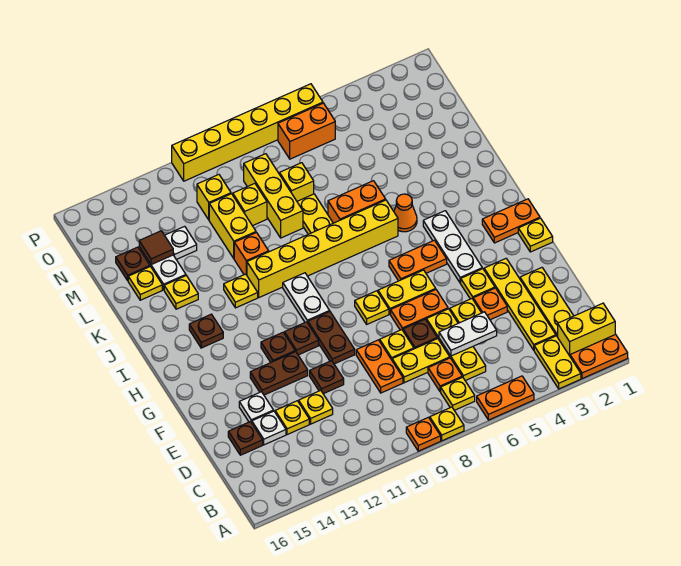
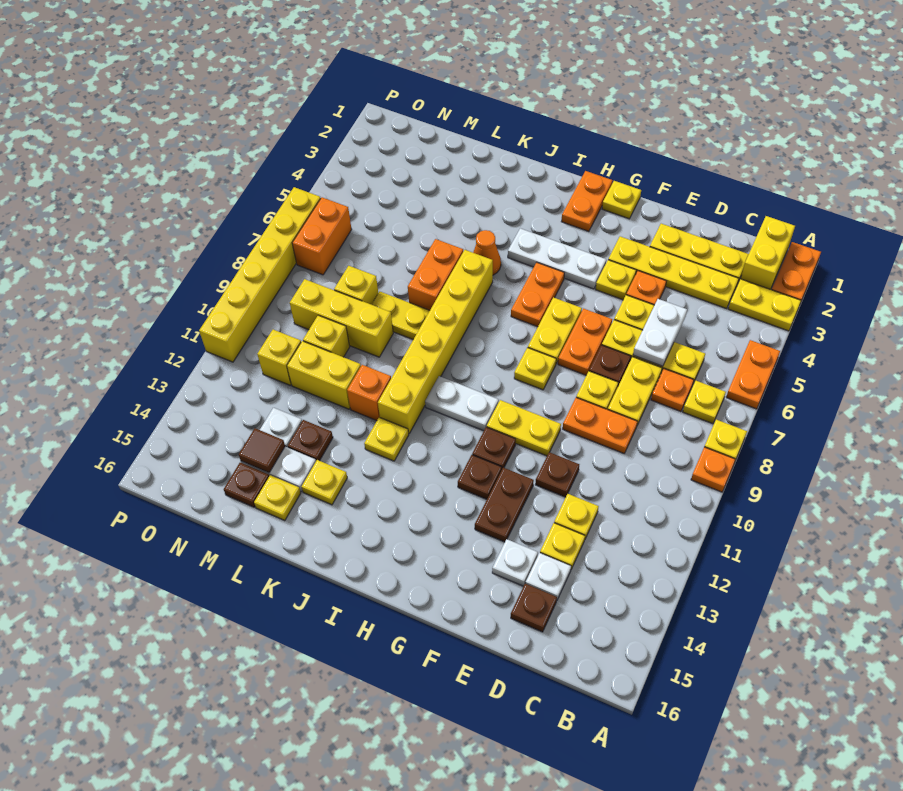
brown plate F10:G10 level 1 -> yellow plate F10:G10 level 1
brown plate I14 level 1 -> brown plate L13 level 1

